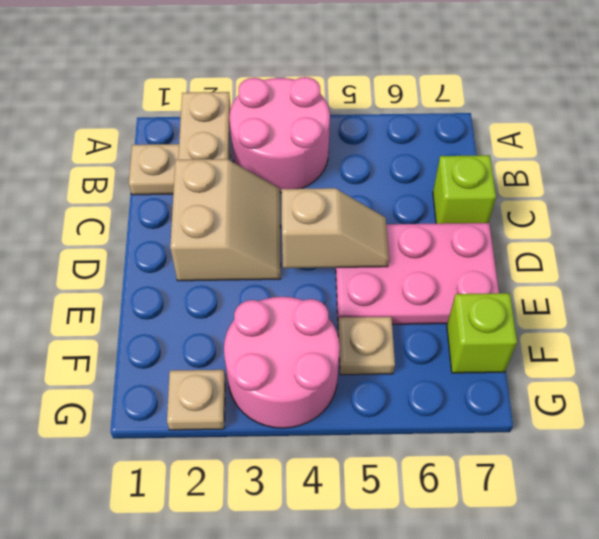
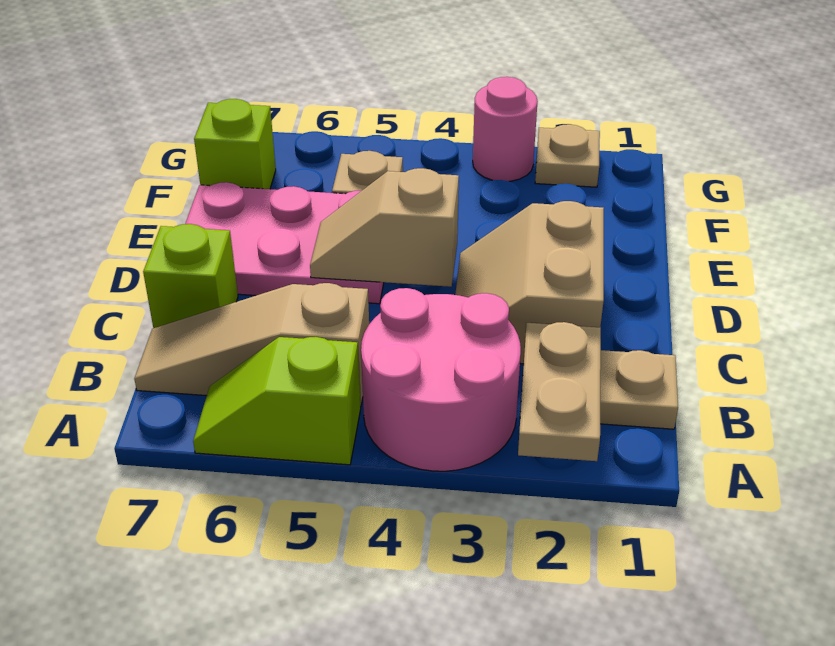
none -> lime slope A5:A6 level 1 top 5
none -> tan slope B5:B7 level 1 top 5
pink round brick F3:G4 level 1 -> pink round brick G3 level 1

